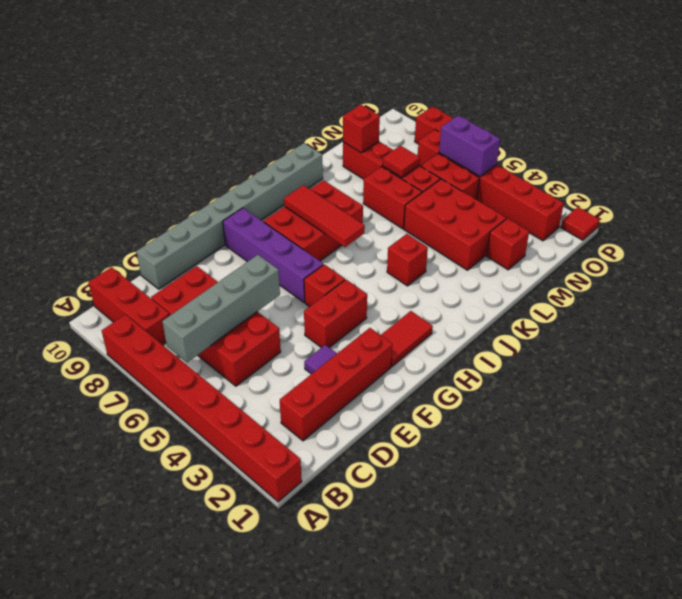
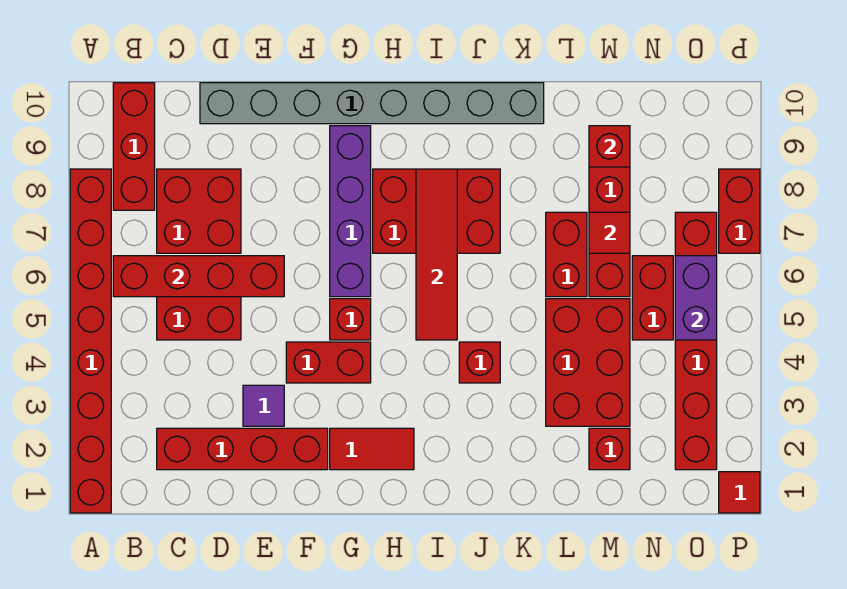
grey brick B6:E6 level 2 -> red brick B6:E6 level 2
red tile I6:I8 level 2 -> red tile I5:I8 level 2

